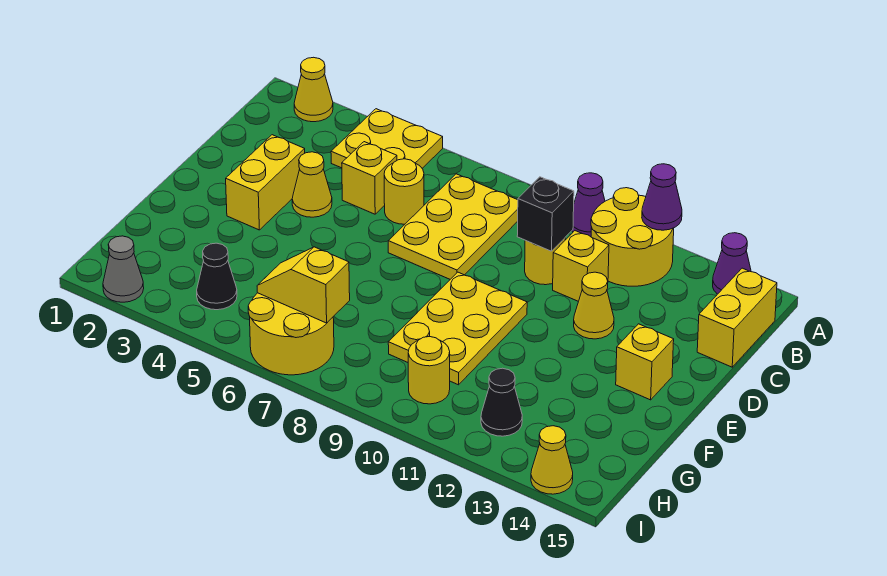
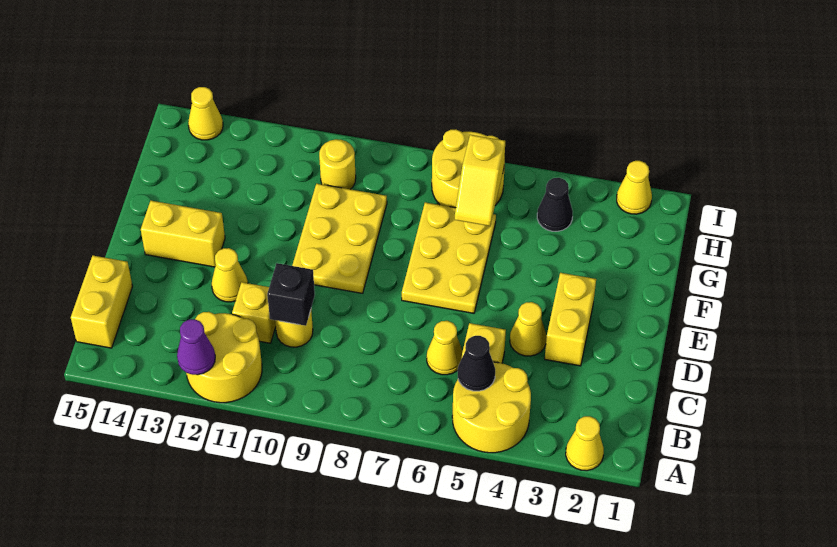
yellow plate A4:B5 level 1 -> yellow round brick A4:B5 level 1
purple cone A10 level 1 -> none
purple cone A14 level 1 -> none
yellow plate B7:D8 level 1 -> yellow plate E6:G7 level 1
yellow round brick C6 level 1 -> yellow cone C6 level 1
yellow brick E14 level 1 -> yellow brick E13:E14 level 1
yellow slope H6:H7 level 2 top 7 -> yellow slope G6:H6 level 2 top H
black cone H12 level 1 -> black cone B5 level 2
grey cone I2 level 1 -> yellow cone I2 level 1

